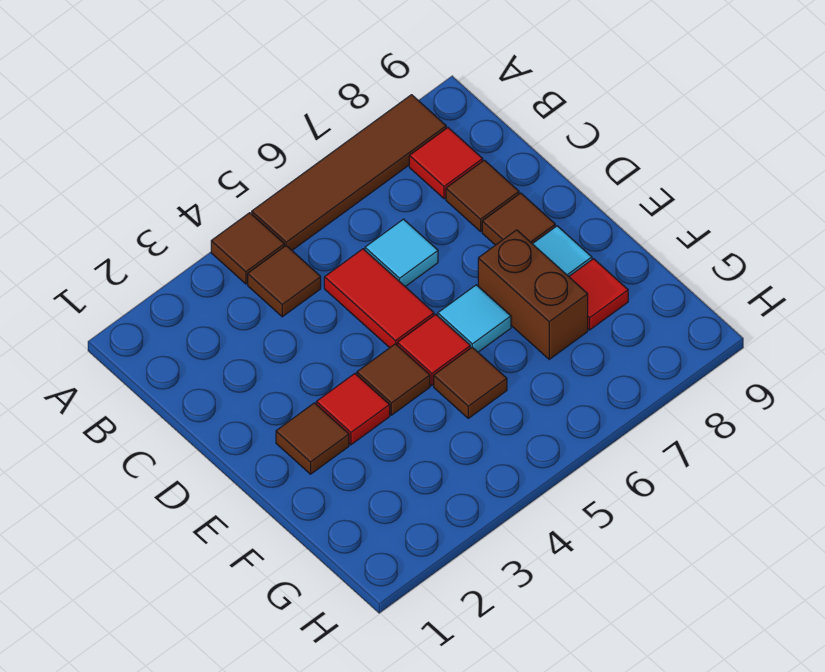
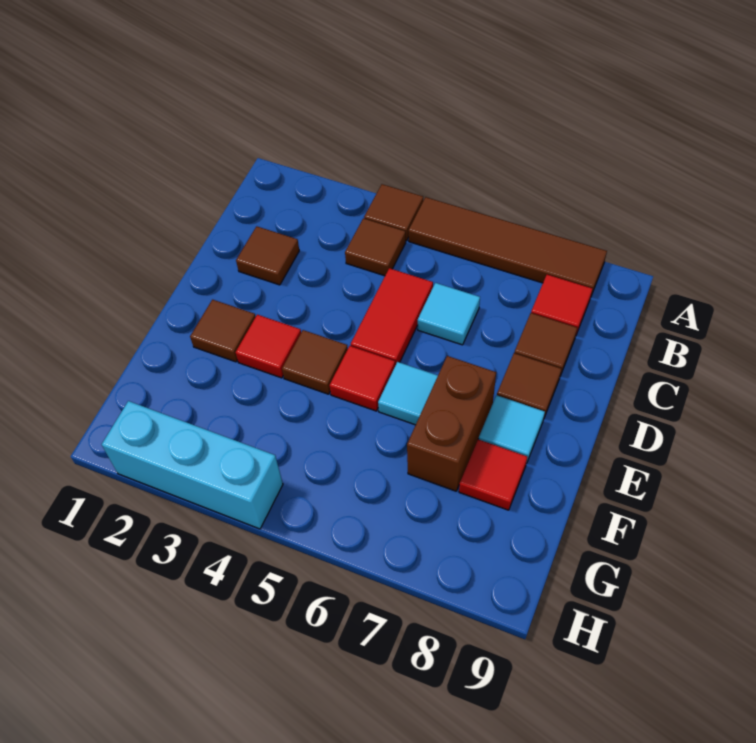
brown tile F5 level 1 -> brown tile C2 level 1
none -> cyan brick H2:H4 level 1

